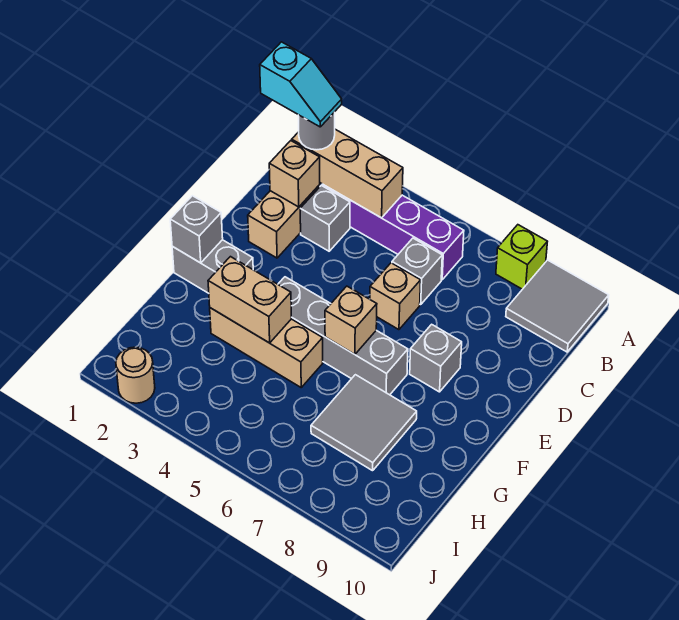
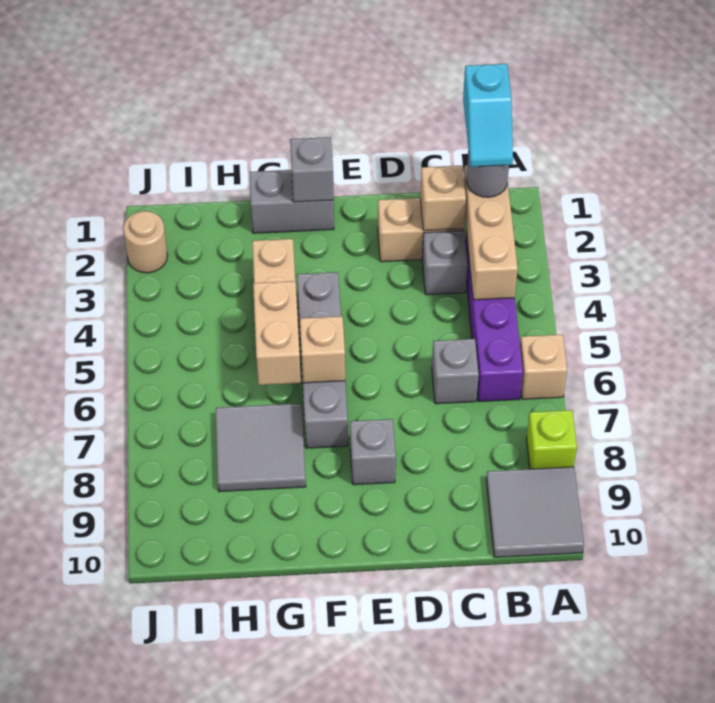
tan brick D6 level 1 -> tan brick A6 level 1
grey brick F1:F2 level 1 -> grey brick F1:G1 level 1
tan brick G3:G4 level 2 -> tan brick G5:G6 level 2

